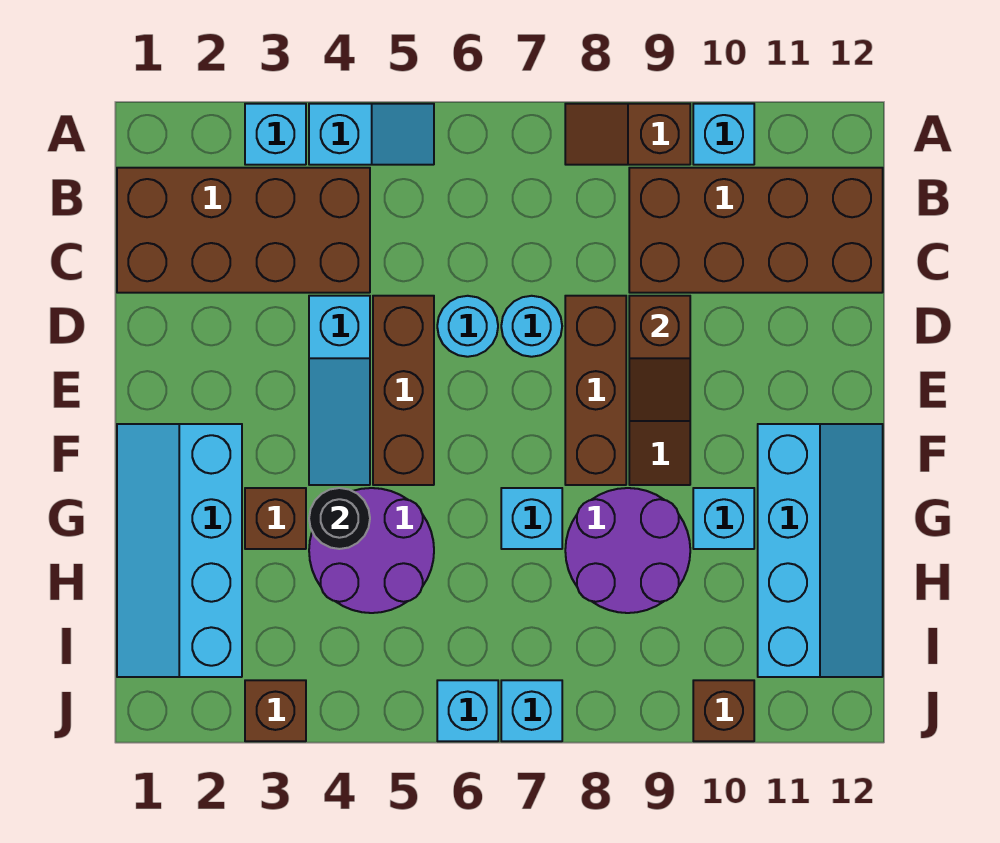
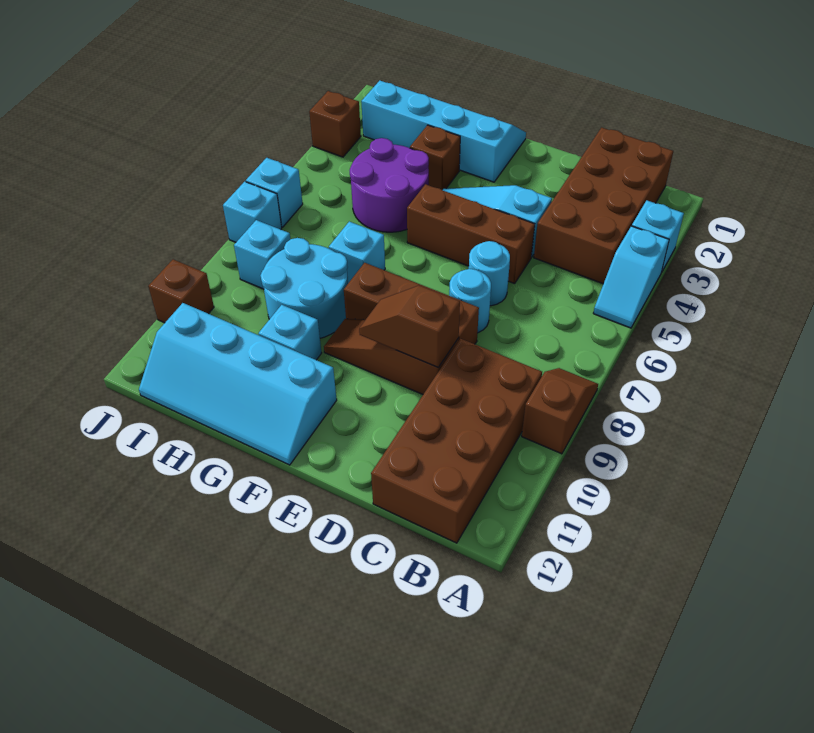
cyan brick A10 level 1 -> cyan brick I8 level 1
black round brick G4 level 2 -> none
purple round brick G8:H9 level 1 -> cyan round brick G8:H9 level 1

